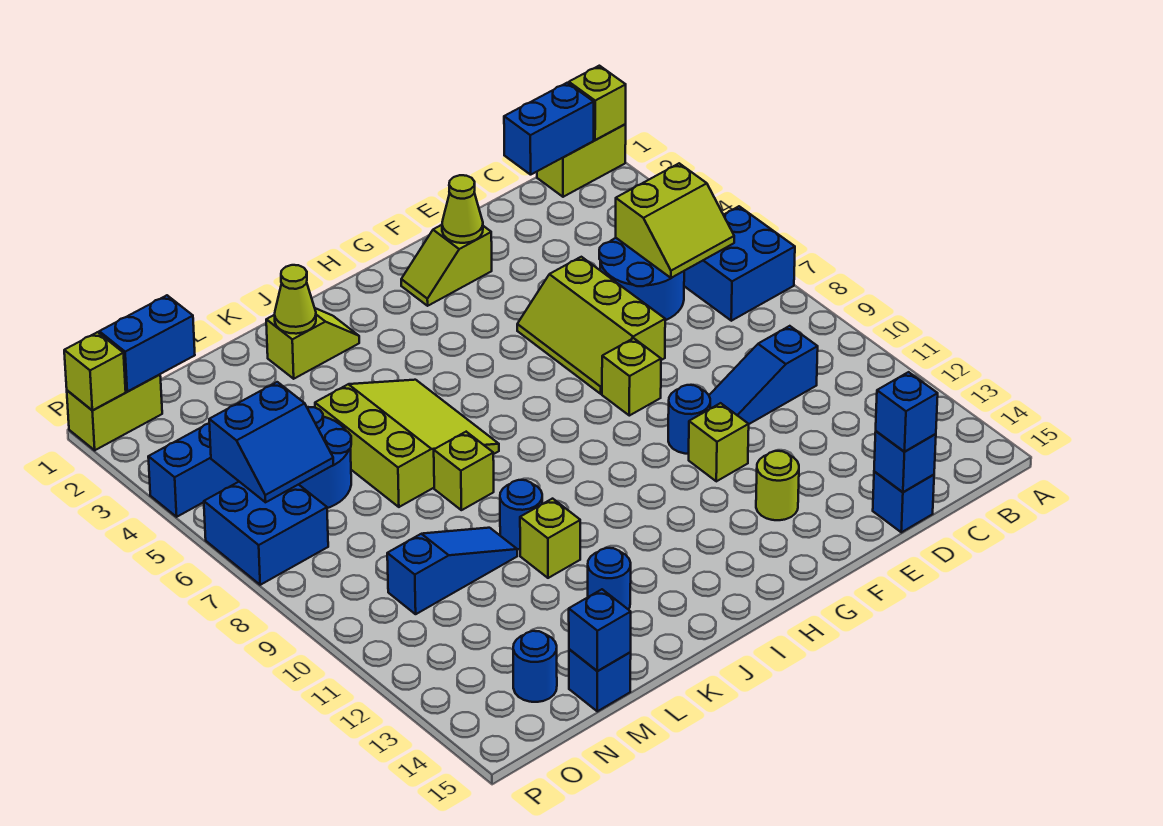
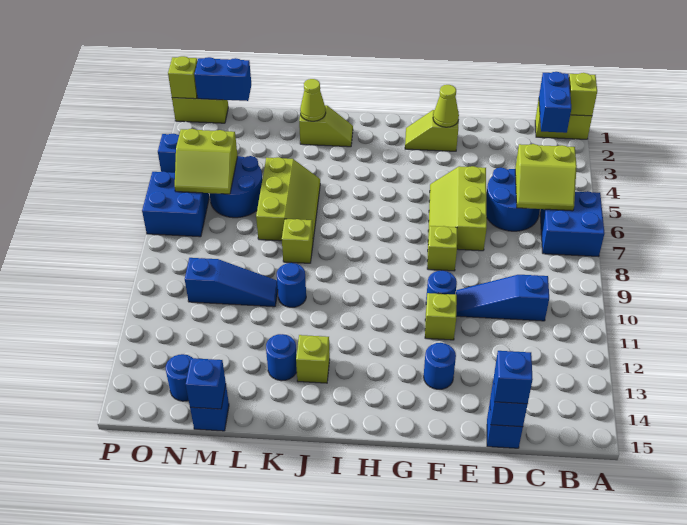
blue brick B1:C1 level 2 -> blue brick B1:B2 level 2
lime round brick F13 level 1 -> blue round brick F13 level 1
lime slope J5:L7 level 1 top L -> lime slope K5:L7 level 1 top L
lime brick K11 level 1 -> lime brick J13 level 1
blue slope N5:O6 level 2 top 5 -> lime slope N5:O6 level 2 top 5

